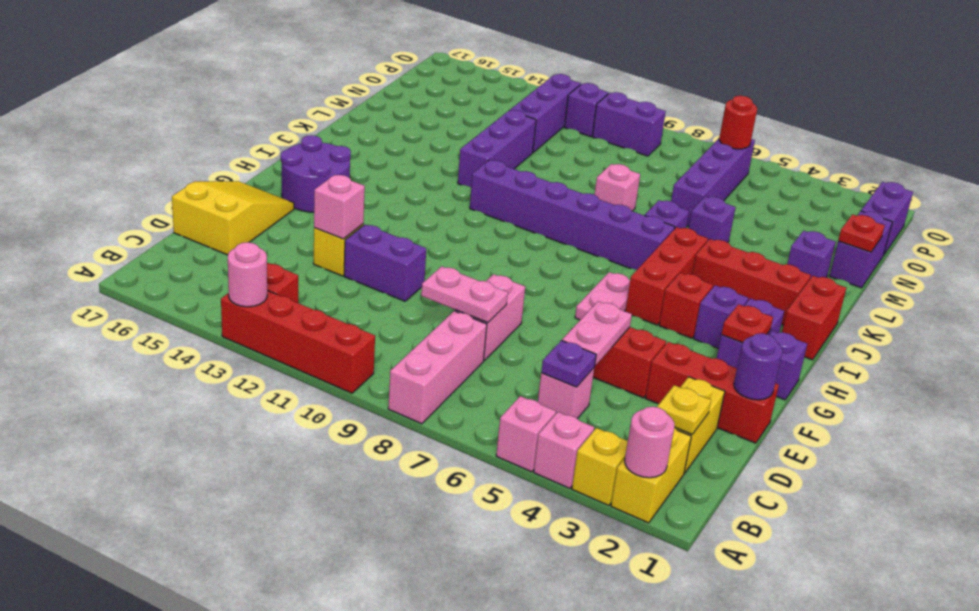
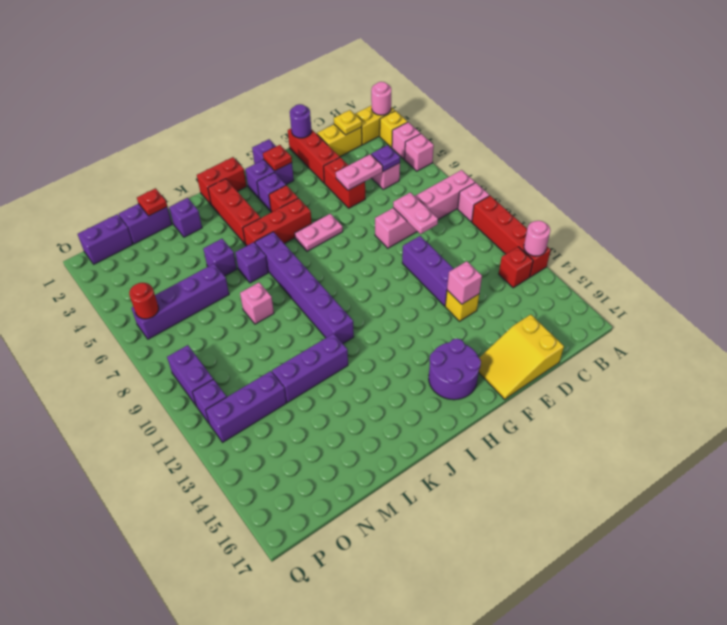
none -> pink brick A9 level 1
purple brick E11:E12 level 1 -> purple brick E10:E12 level 1

